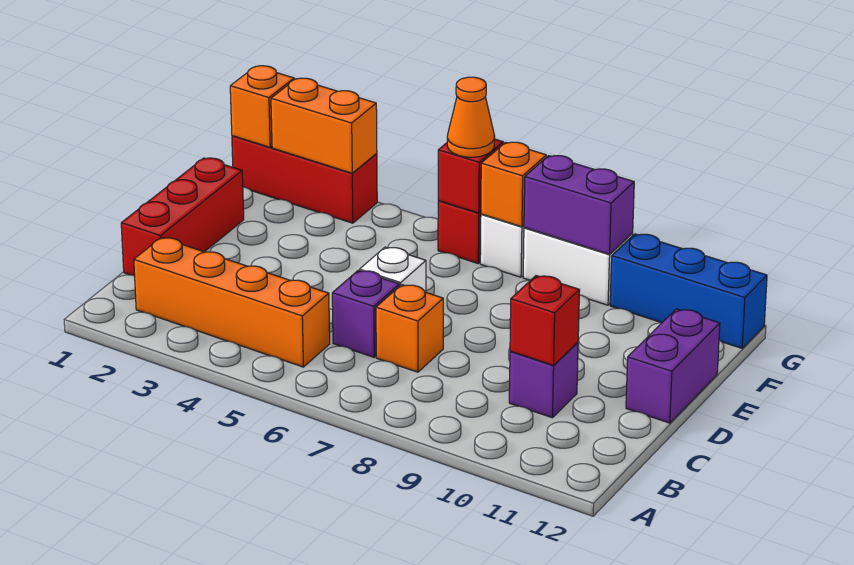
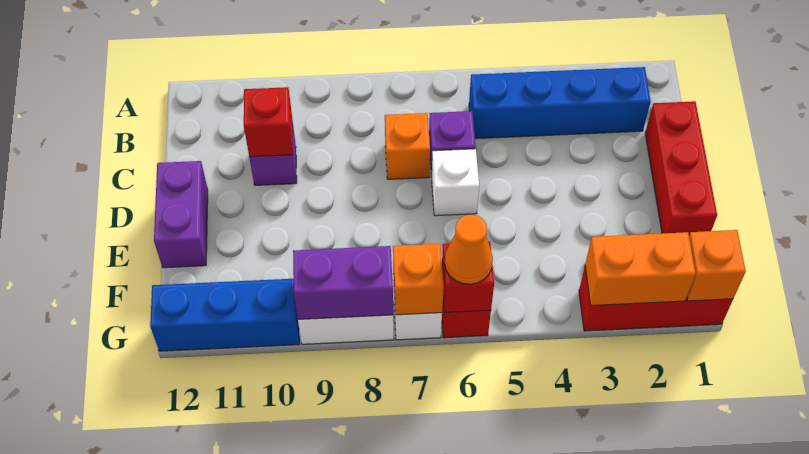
orange brick B2:B5 level 1 -> blue brick B2:B5 level 1

